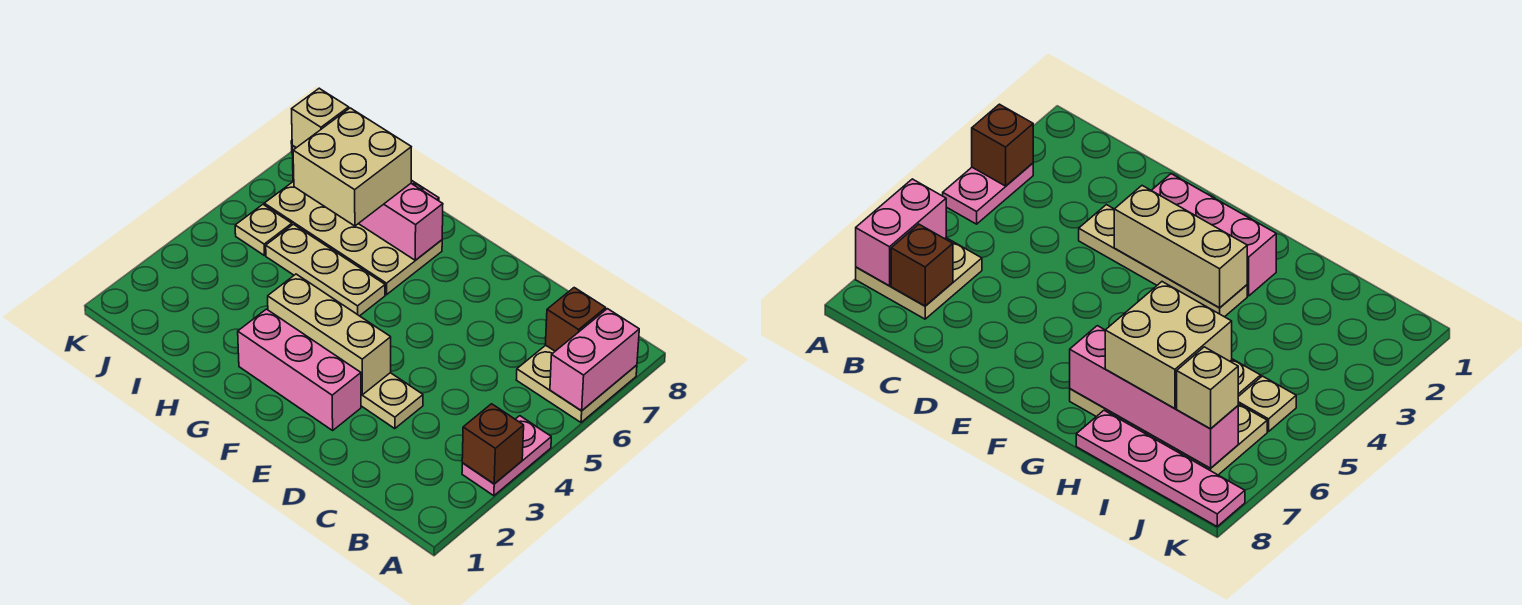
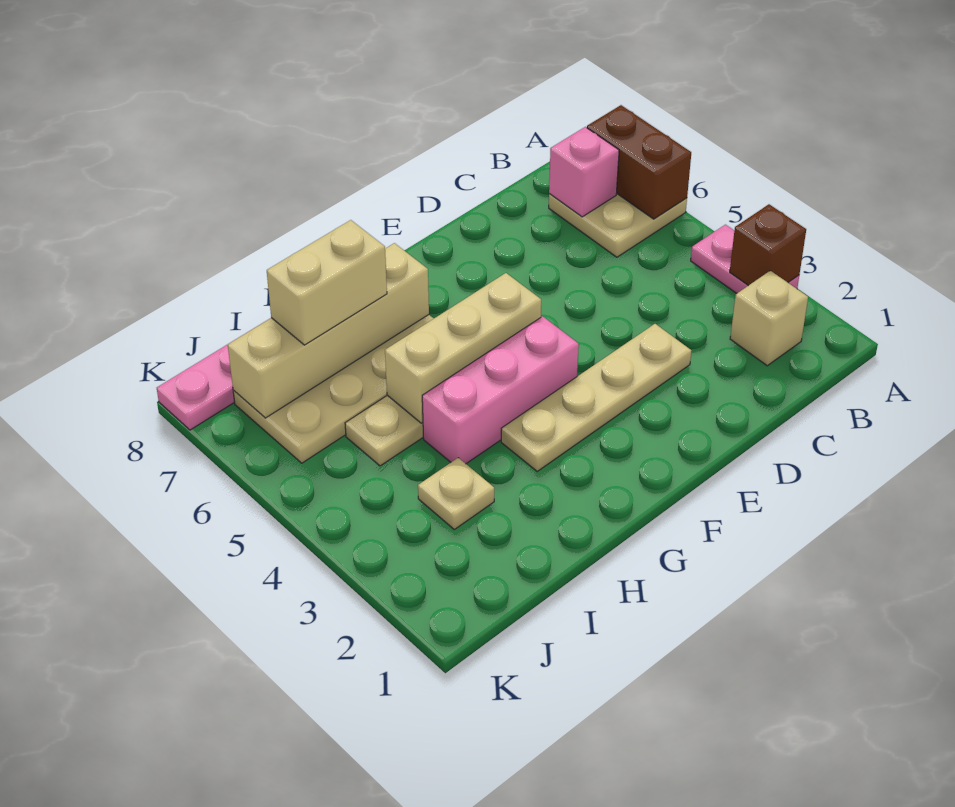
pink brick A6:A7 level 2 -> brown brick A6:A7 level 2
brown brick B7 level 2 -> pink brick B7 level 2
pink brick E2:G2 level 1 -> pink brick F4:H4 level 1
tan brick E3:G3 level 2 -> tan brick F5:H5 level 2
pink brick G7:J7 level 2 -> tan brick G7:J7 level 2
tan brick H6:I7 level 3 -> tan brick H7:I7 level 3
tan plate J5 level 1 -> tan plate I3 level 1
tan brick J7 level 3 -> tan brick B2 level 1

